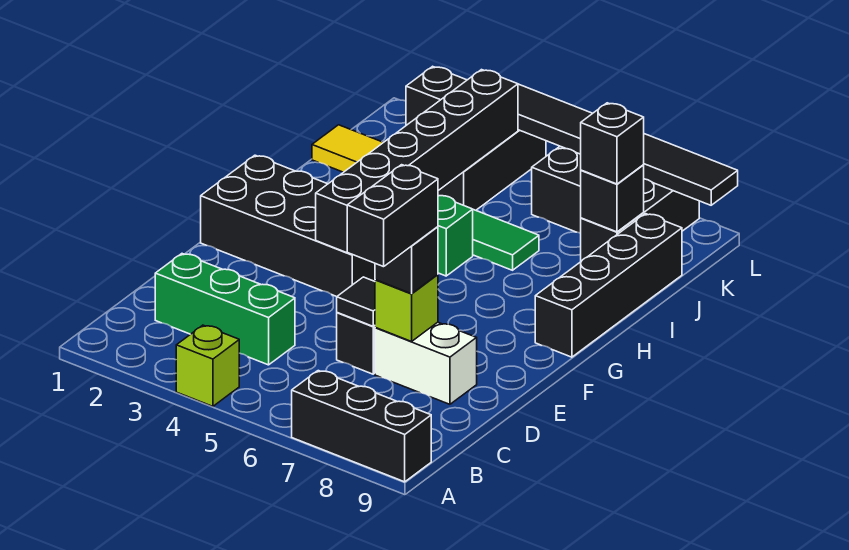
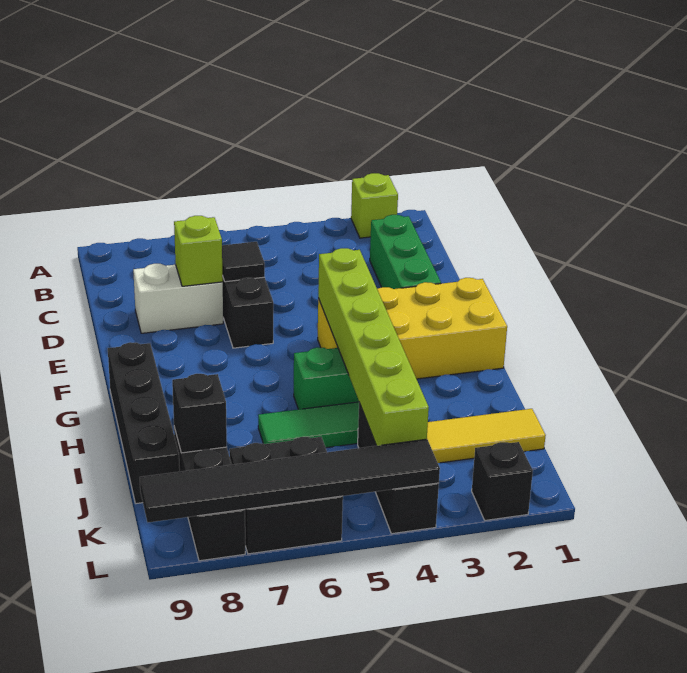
lime brick A4 level 1 -> lime brick A2 level 1
black brick A7:A9 level 1 -> none
green brick C2:C4 level 1 -> green brick C2:E2 level 1
black brick C7:D7 level 4 -> none
black brick D7 level 3 -> none
black brick F1:G4 level 1 -> yellow brick F1:G4 level 1
black brick F4:K4 level 2 -> lime brick F4:K4 level 2
black brick J8 level 3 -> none

